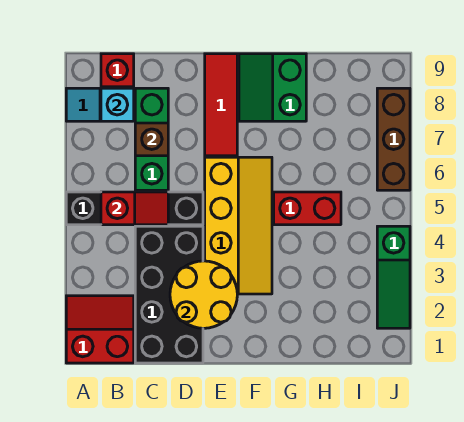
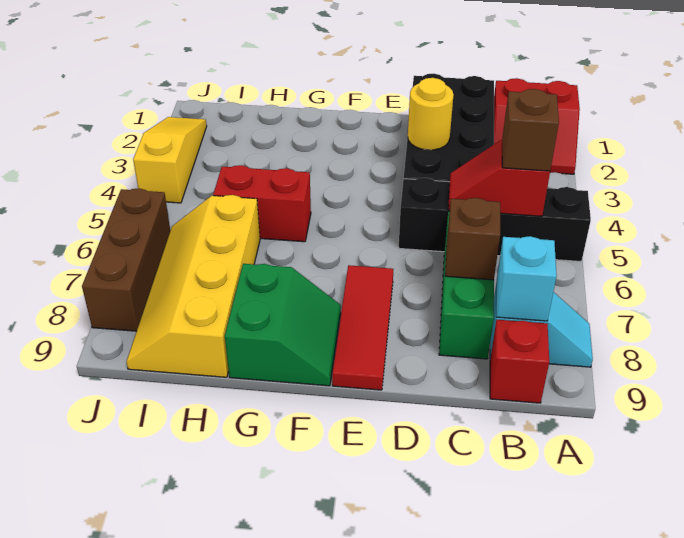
none -> brown brick B5 level 3
yellow round brick D2:E3 level 2 -> yellow round brick D3 level 2
yellow slope E3:F6 level 1 top E -> yellow slope H6:I9 level 1 top H
green slope J2:J4 level 1 top 4 -> yellow slope J2:J4 level 1 top 4

